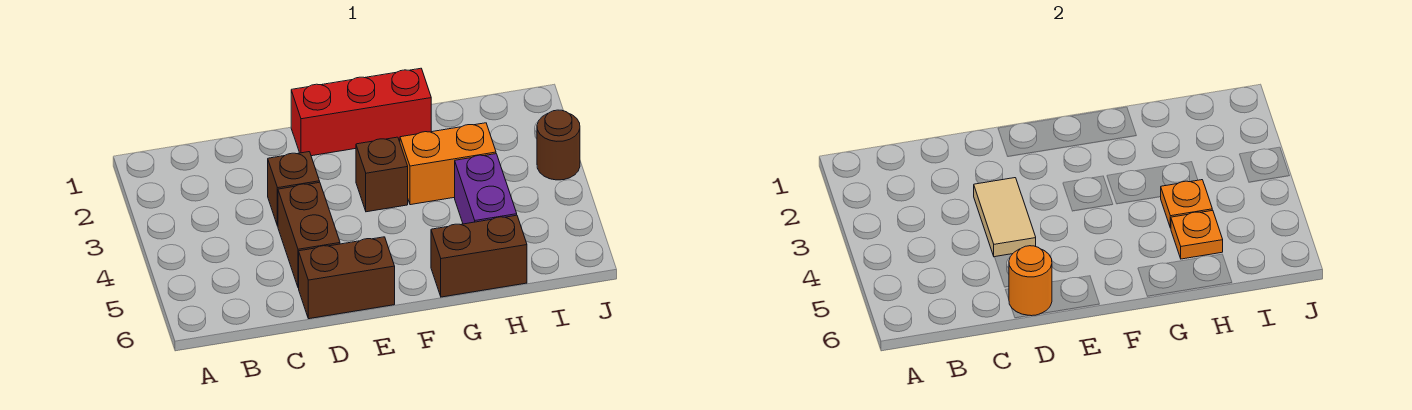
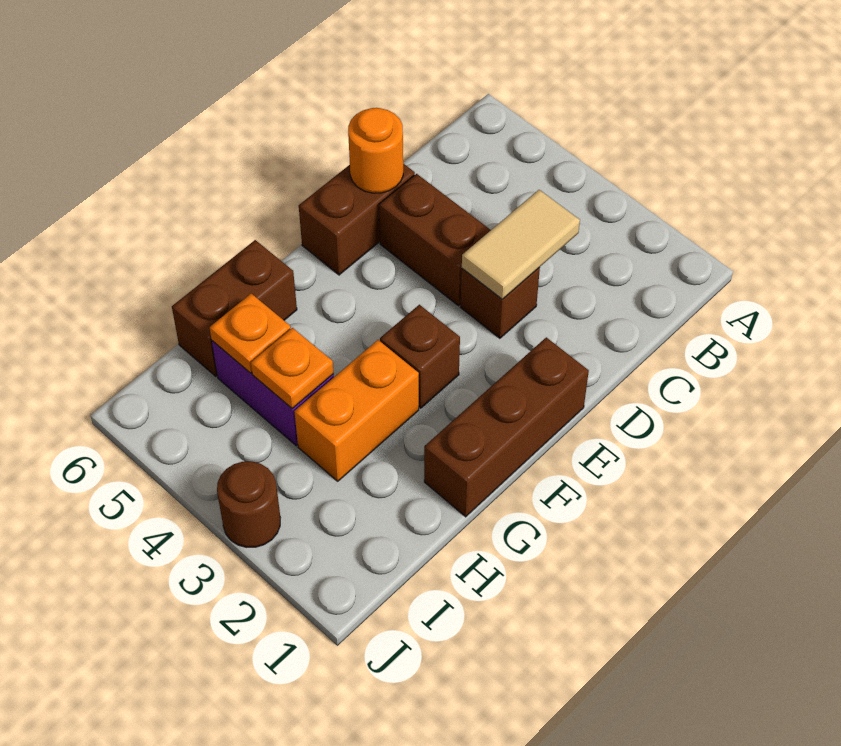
tan tile D3:D4 level 2 -> tan tile C3:D3 level 2
red brick E1:G1 level 1 -> brown brick E1:G1 level 1

